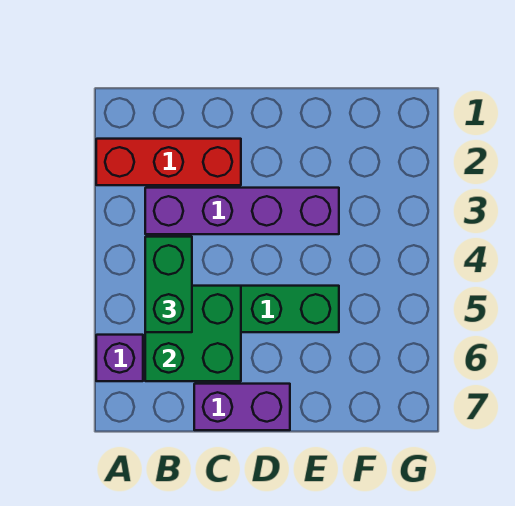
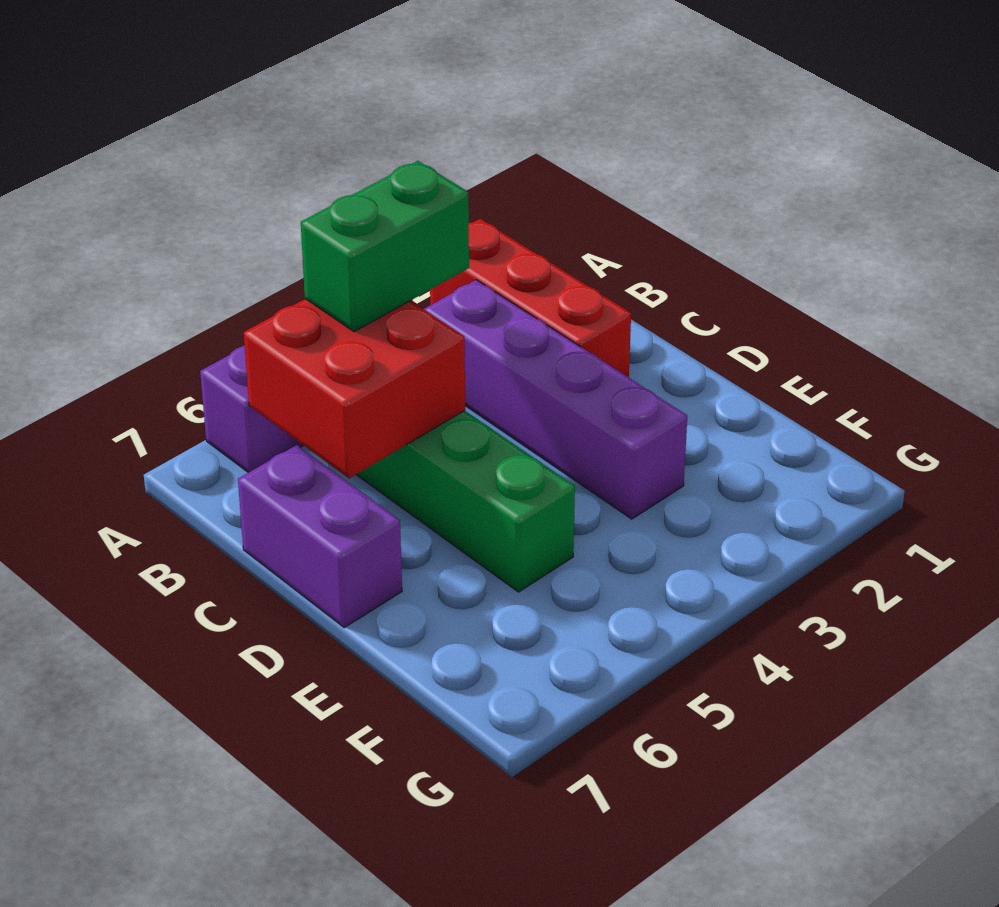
green brick B5:C6 level 2 -> red brick B5:C6 level 2

